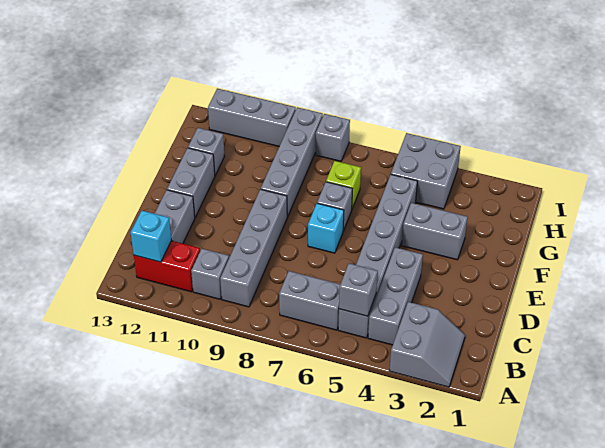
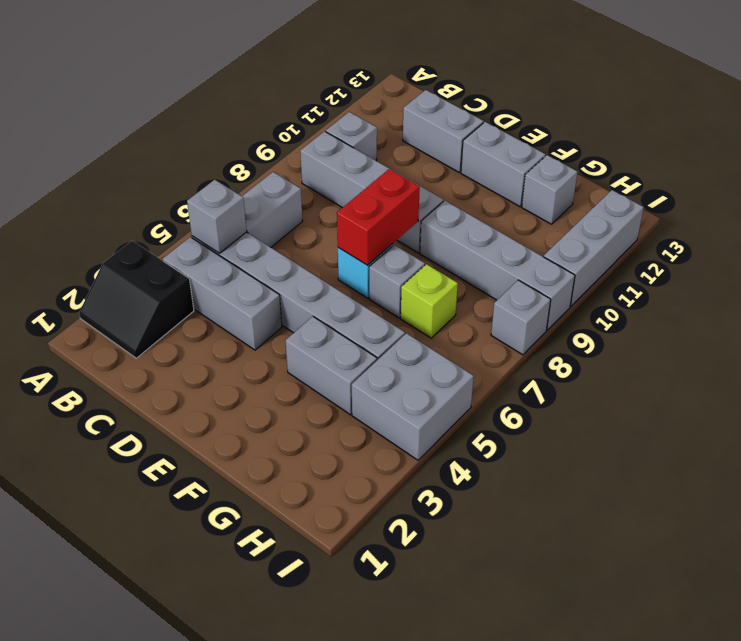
grey slope A2:B3 level 1 top 3 -> black slope A2:B3 level 1 top 3
red brick B11:B12 level 1 -> red brick E7:E8 level 2
cyan brick B12 level 2 -> none
grey brick F3:F4 level 1 -> grey brick F4:G4 level 1

